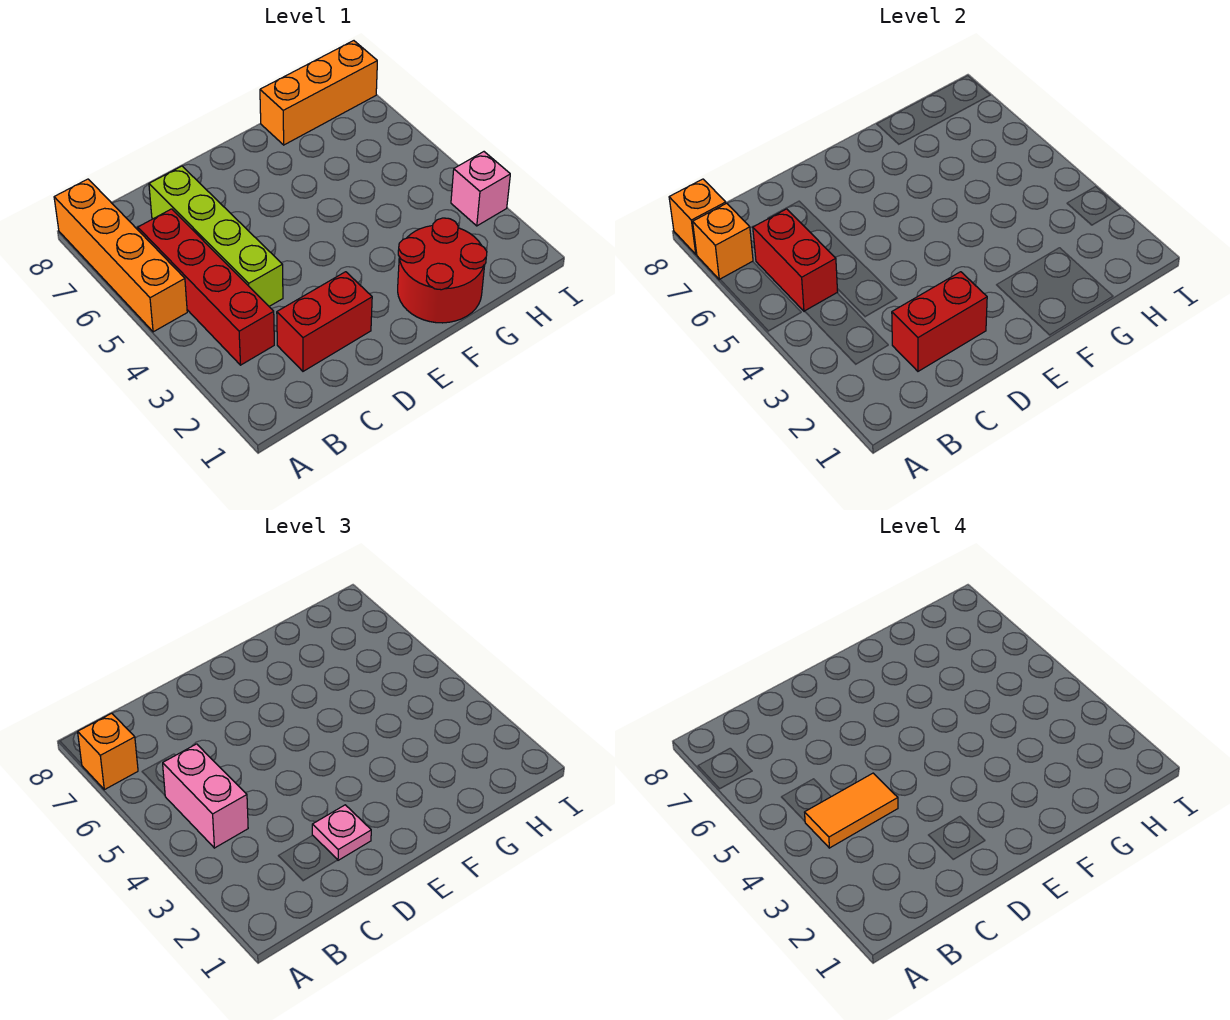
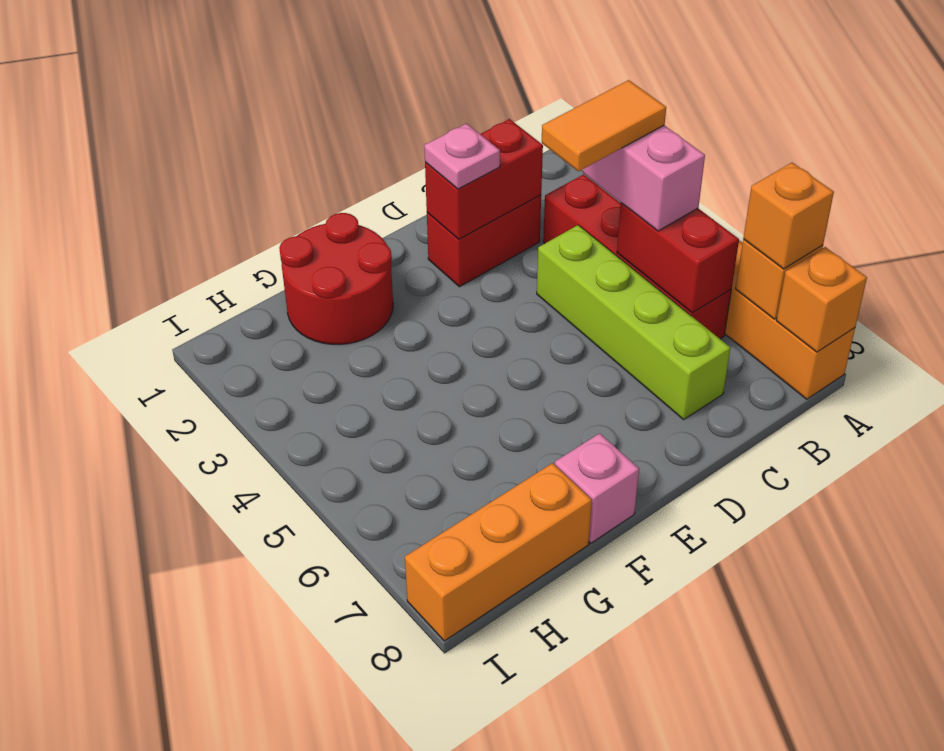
pink brick I3 level 1 -> pink brick F8 level 1

